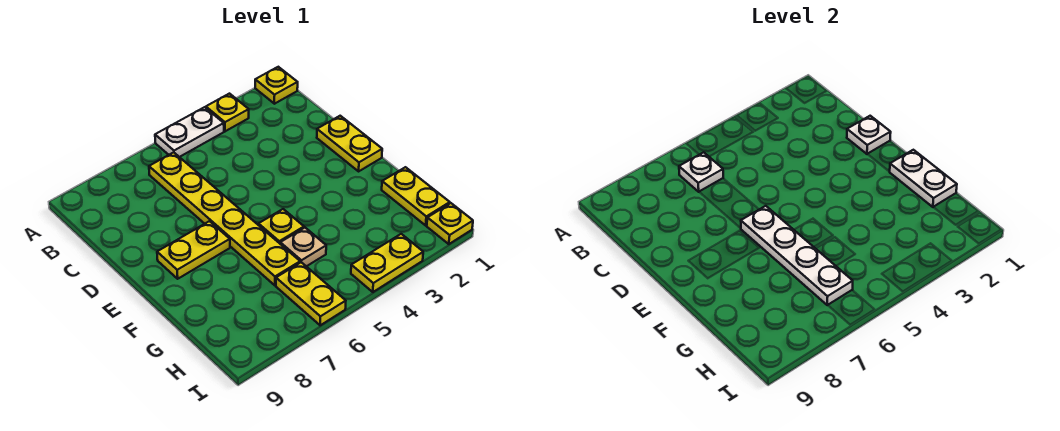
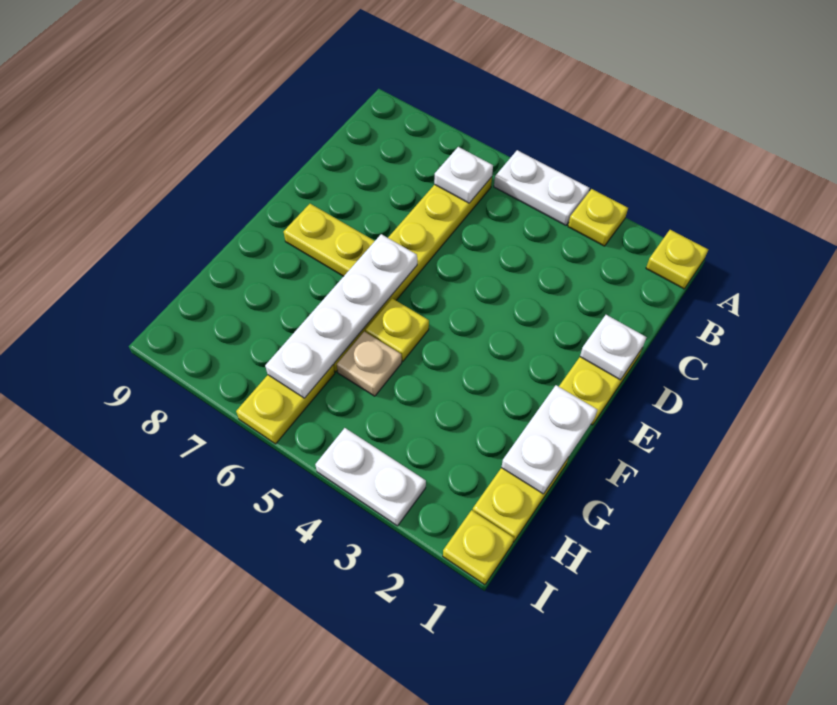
yellow plate I3:I4 level 1 -> white plate I3:I4 level 1

